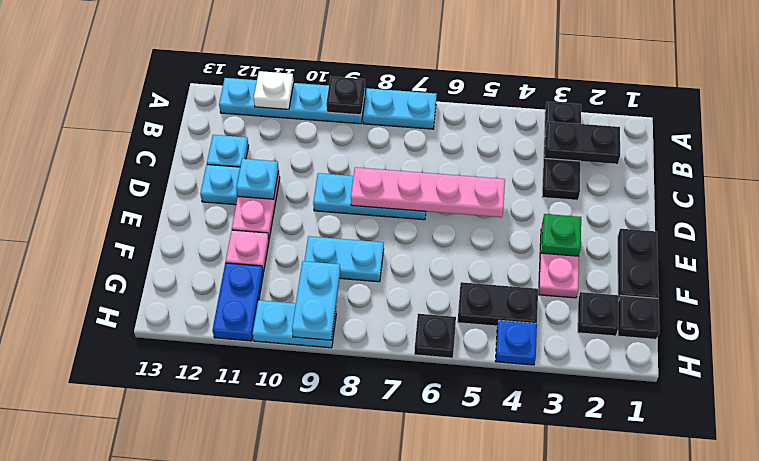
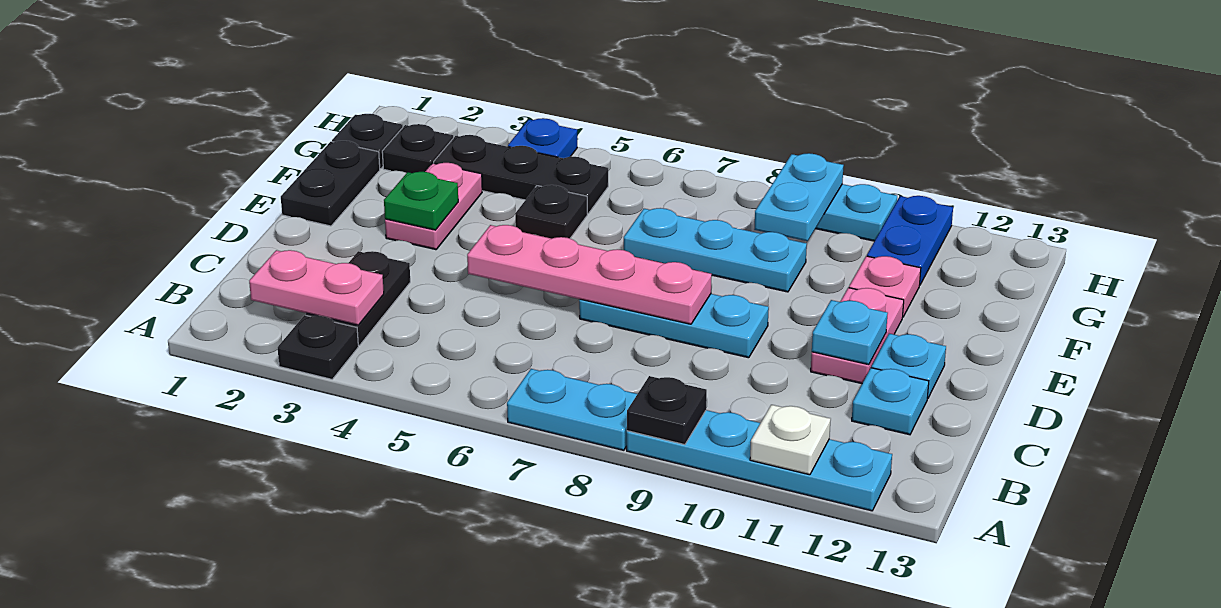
black plate B2:B3 level 2 -> pink plate B2:B3 level 2
cyan plate F8:F9 level 1 -> cyan plate F7:F9 level 1
black plate G4:G5 level 1 -> black plate G3:G5 level 1
black plate H6 level 1 -> black plate F5 level 1

